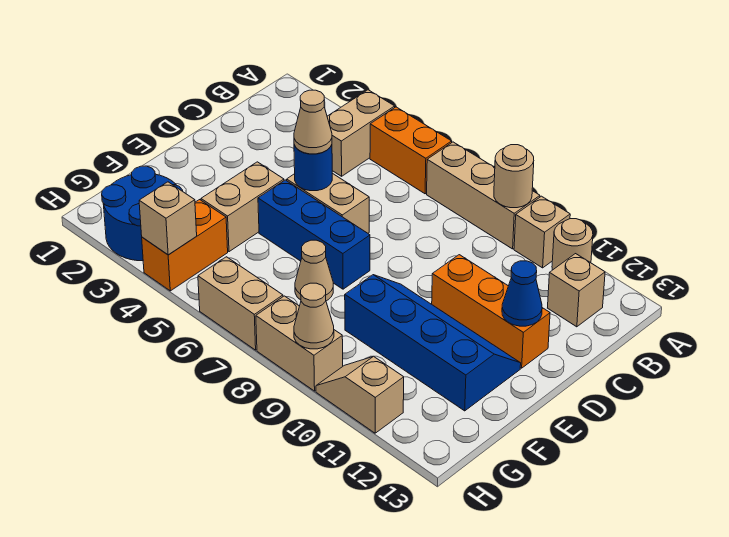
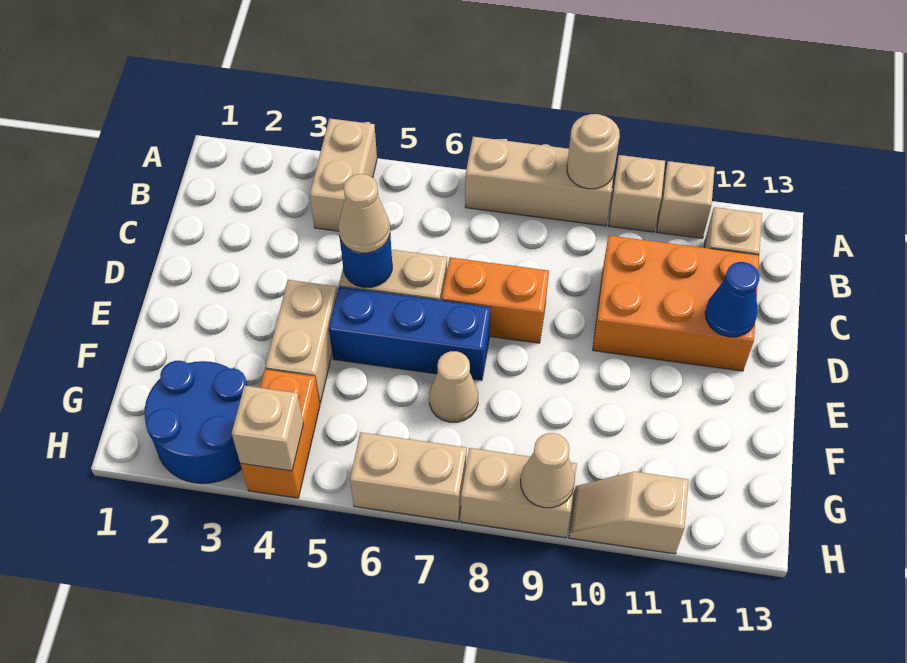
orange brick A5:A6 level 1 -> orange brick D7:D8 level 1
tan round brick A11 level 1 -> tan brick A11 level 1
orange brick D10:D12 level 1 -> orange brick C10:D12 level 1
blue slope E9:F12 level 1 top F -> none

